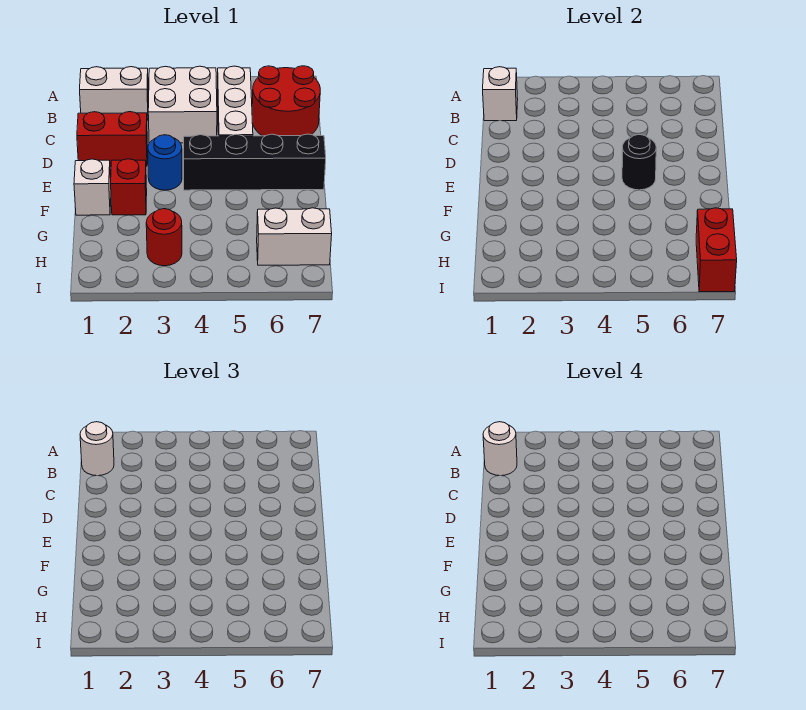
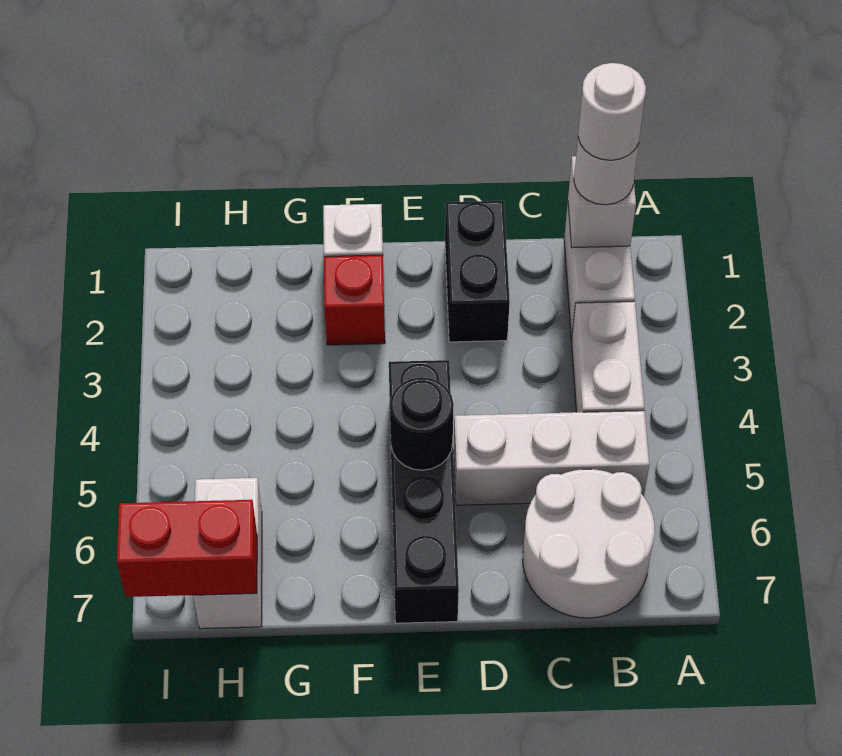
white brick B3:C4 level 1 -> white brick B3:B4 level 1
red round brick B6:C7 level 1 -> white round brick B6:C7 level 1
red brick D1:D2 level 1 -> black brick D1:D2 level 1
blue round brick E3 level 1 -> none
red round brick H3 level 1 -> none

